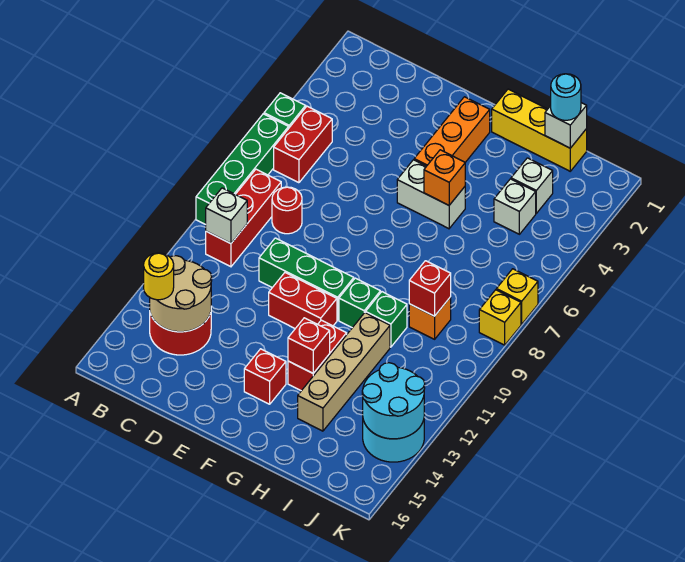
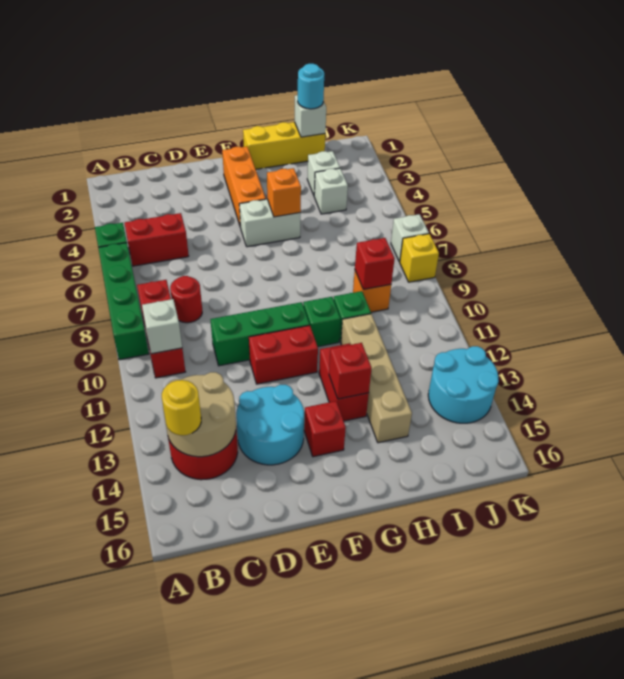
red brick B5:B6 level 1 -> red brick B5:C5 level 1
cyan round brick J13:K14 level 2 -> cyan round brick D13:E14 level 1
yellow brick K7 level 1 -> white brick K7 level 1

